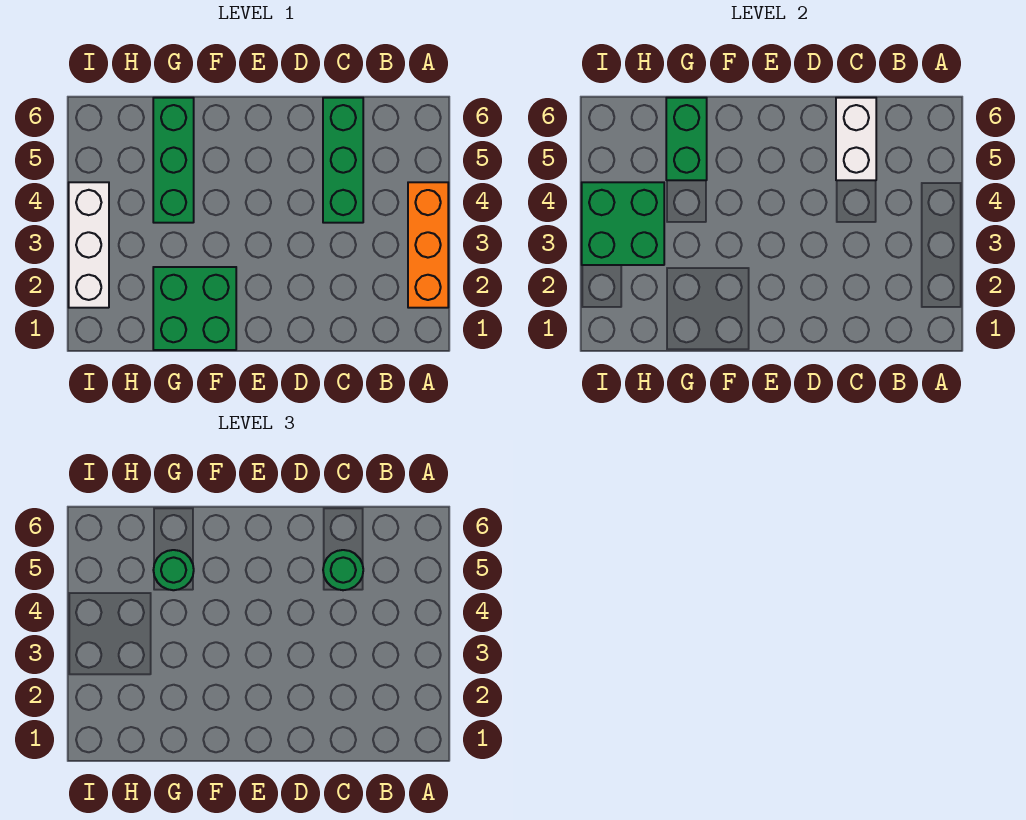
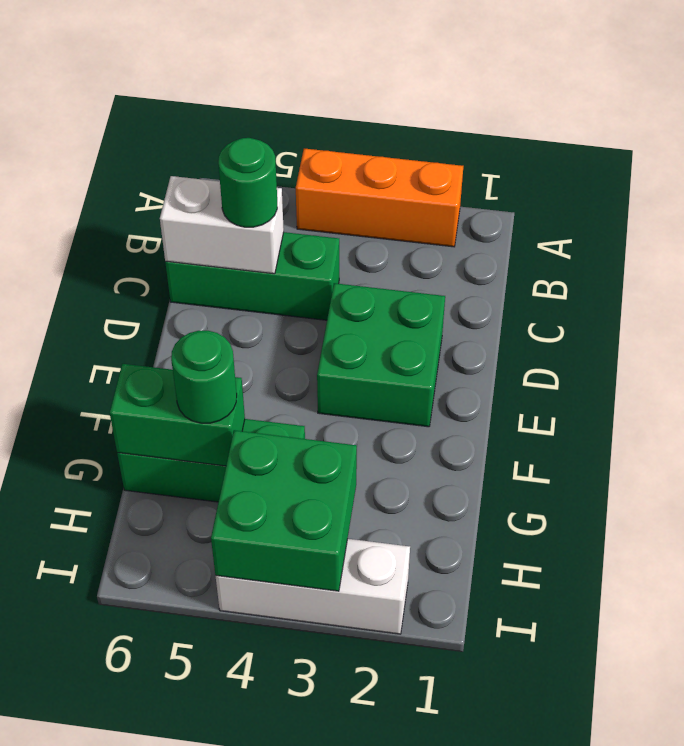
green brick F1:G2 level 1 -> green brick D2:E3 level 1

